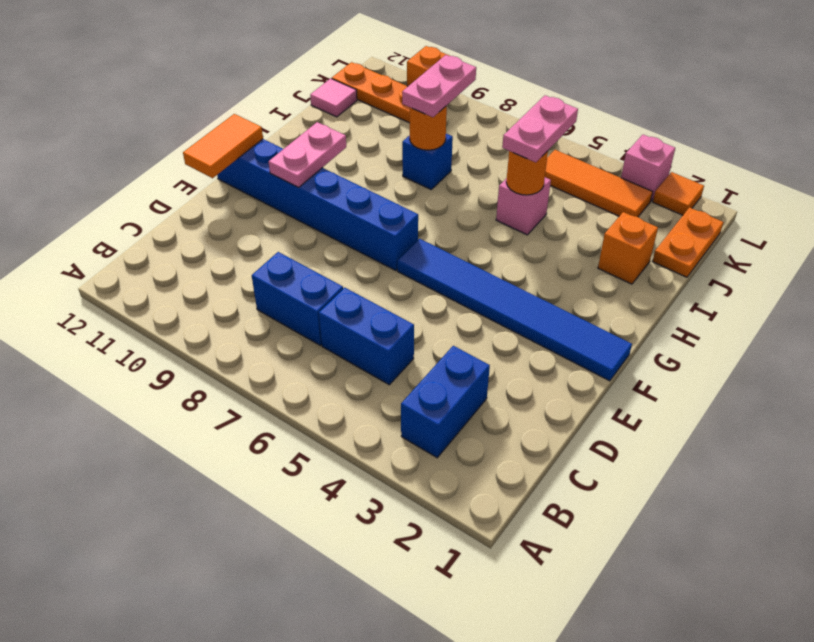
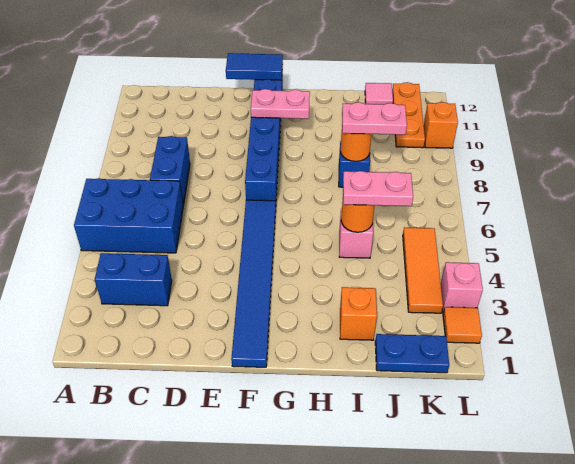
blue brick C5:C6 level 1 -> blue brick A5:C6 level 1
orange tile E12:F12 level 2 -> blue tile E12:F12 level 2
orange plate J1:K1 level 1 -> blue plate J1:K1 level 1

